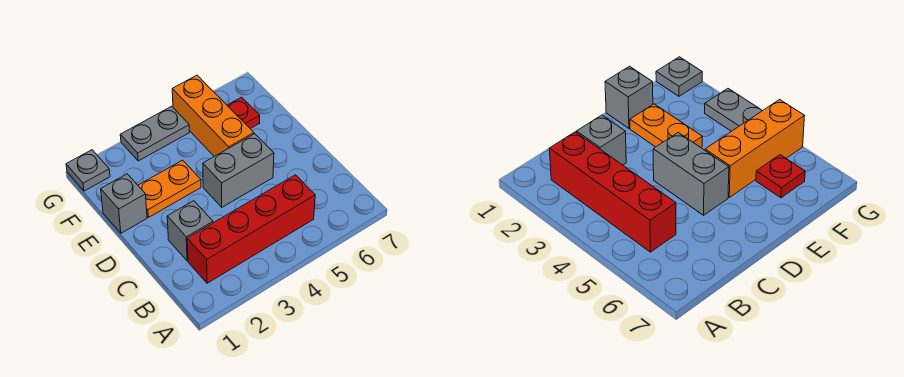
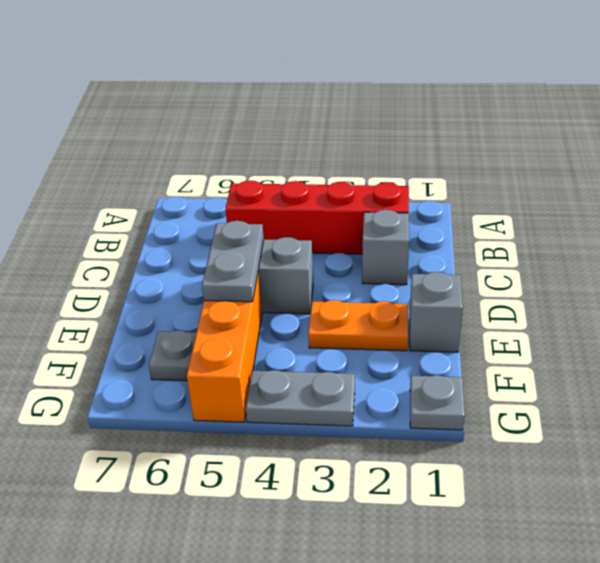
none -> grey plate D5:E5 level 2
red plate F6 level 1 -> grey plate F6 level 1

